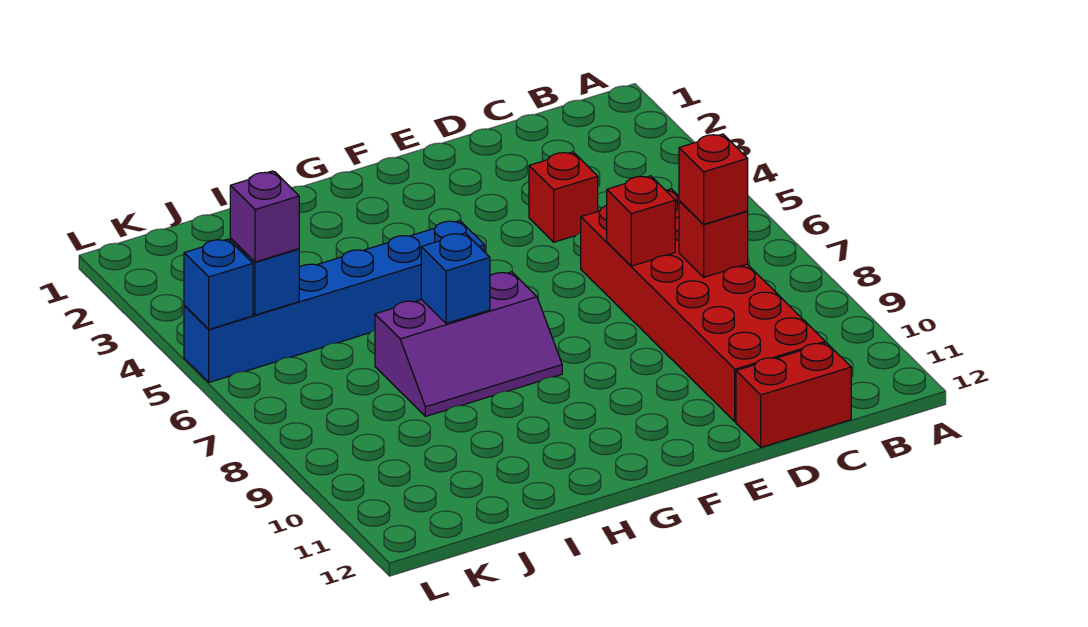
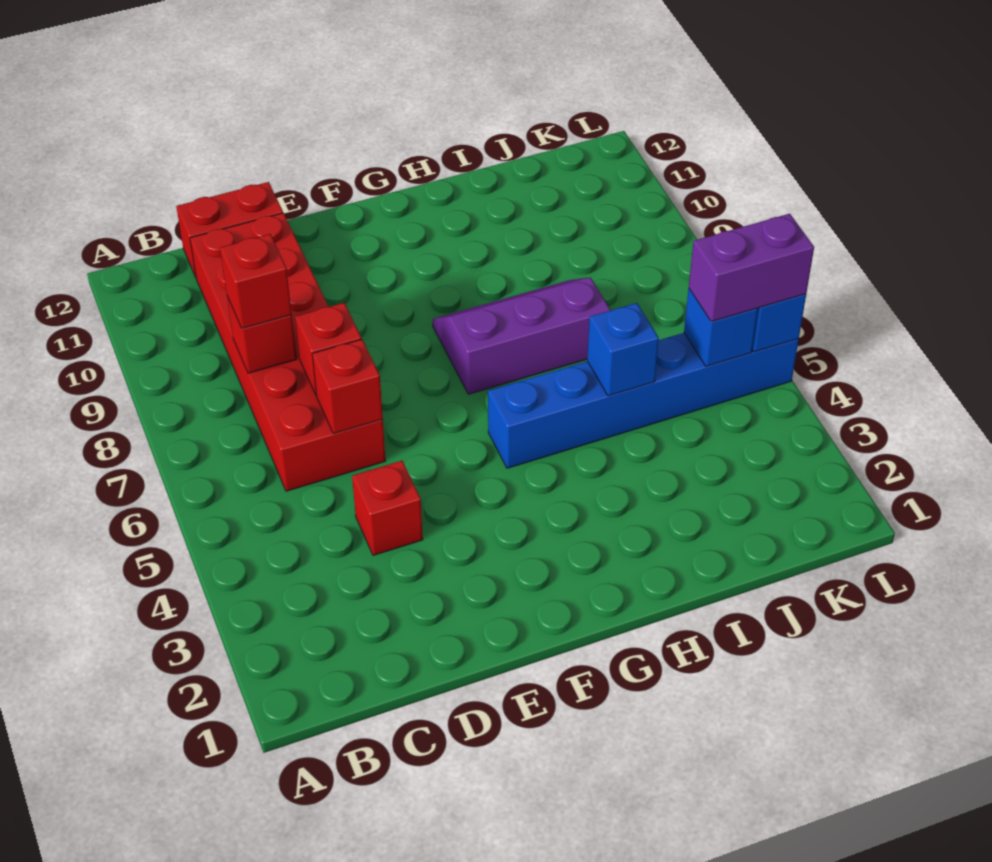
none -> red brick D6 level 2
blue brick H7 level 2 -> blue brick I5 level 2
purple brick K5 level 3 -> purple brick K5:L5 level 3

